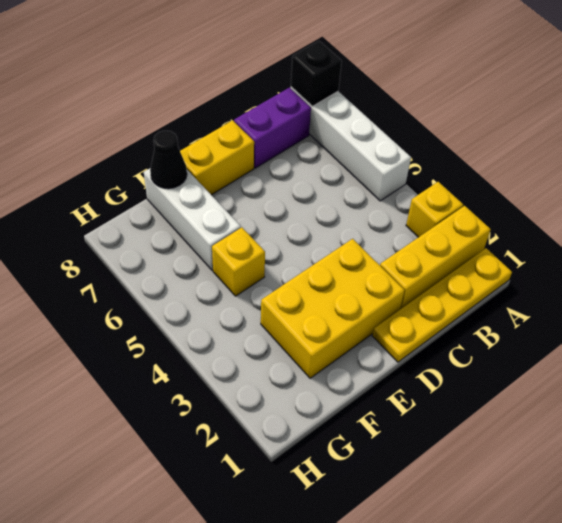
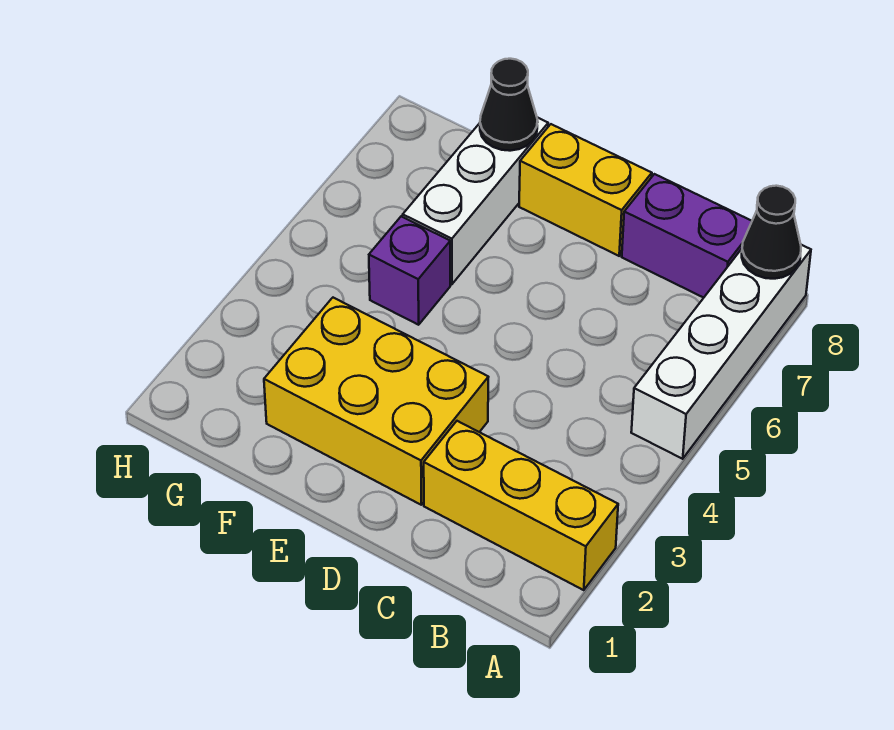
yellow plate A1:D1 level 1 -> none
yellow brick A3 level 1 -> none
black brick A8 level 2 -> black cone A8 level 2
yellow brick F5 level 1 -> purple brick F5 level 1

